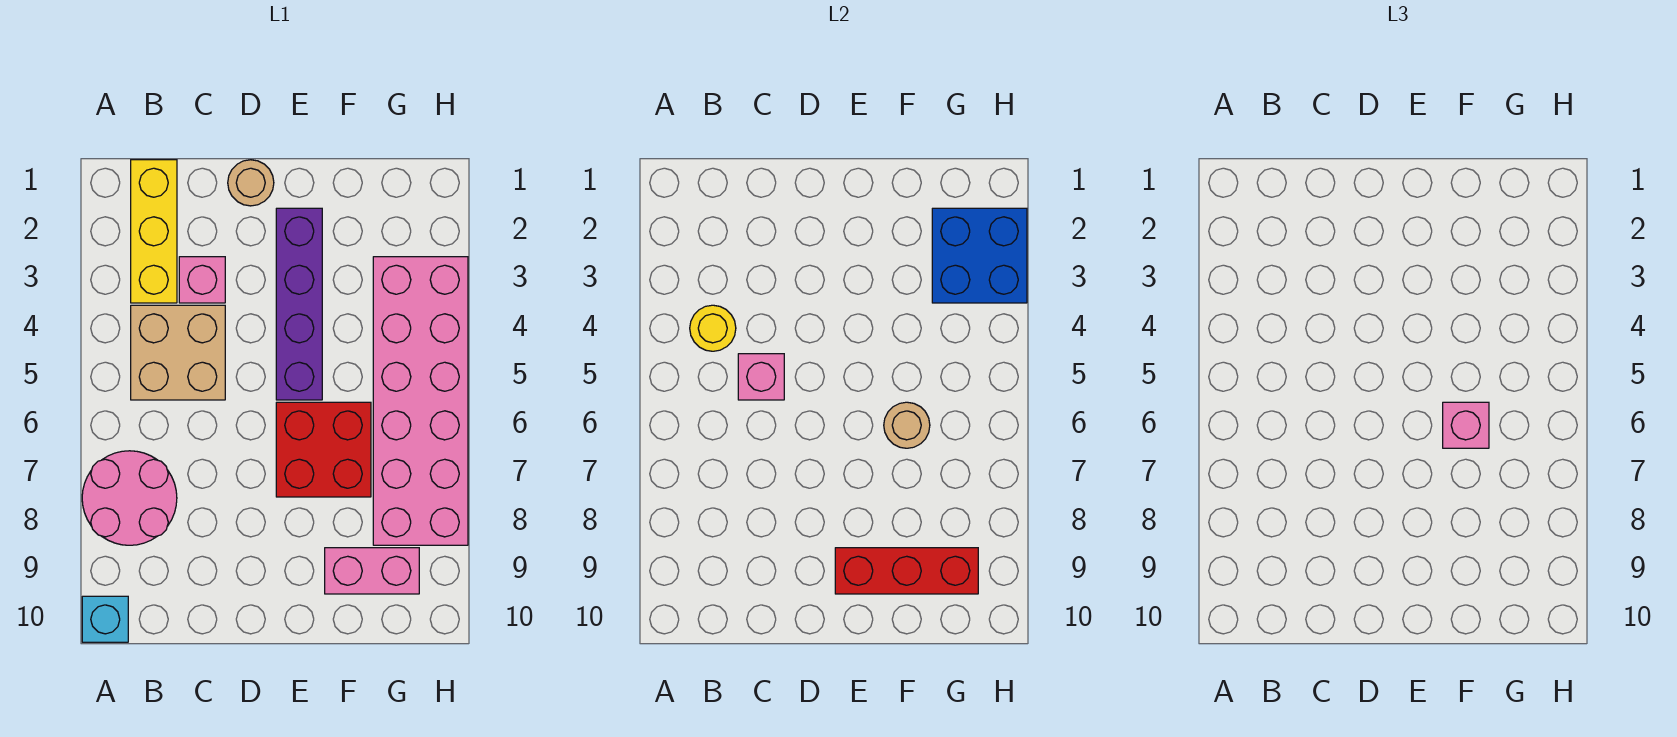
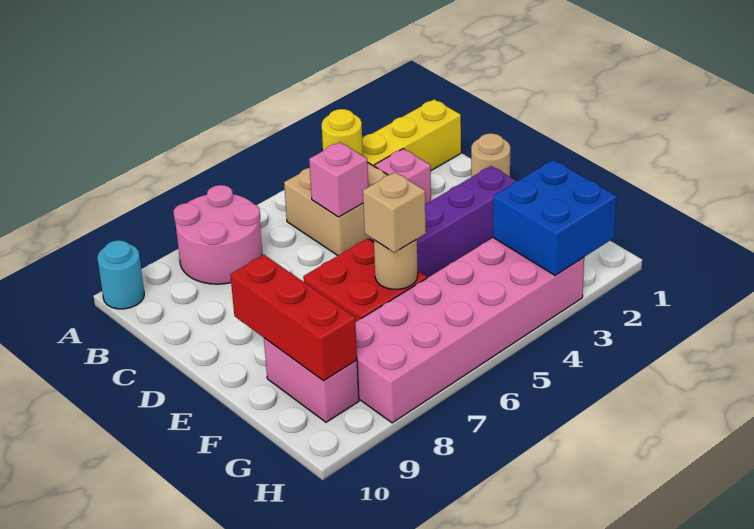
cyan brick A10 level 1 -> cyan round brick A10 level 1
pink brick F6 level 3 -> tan brick F6 level 3

